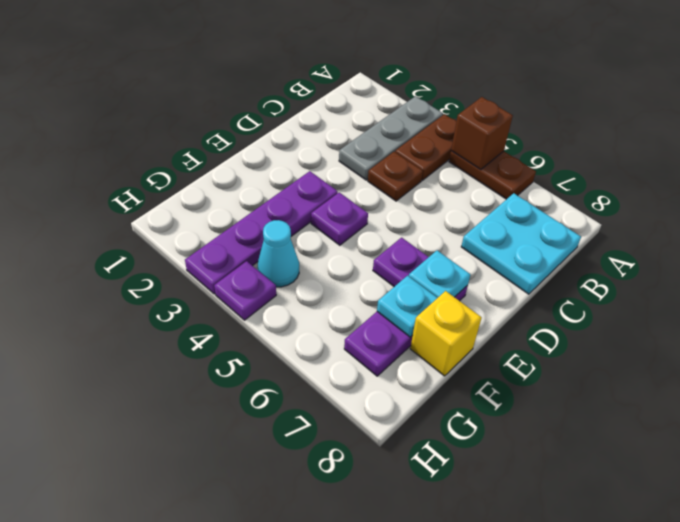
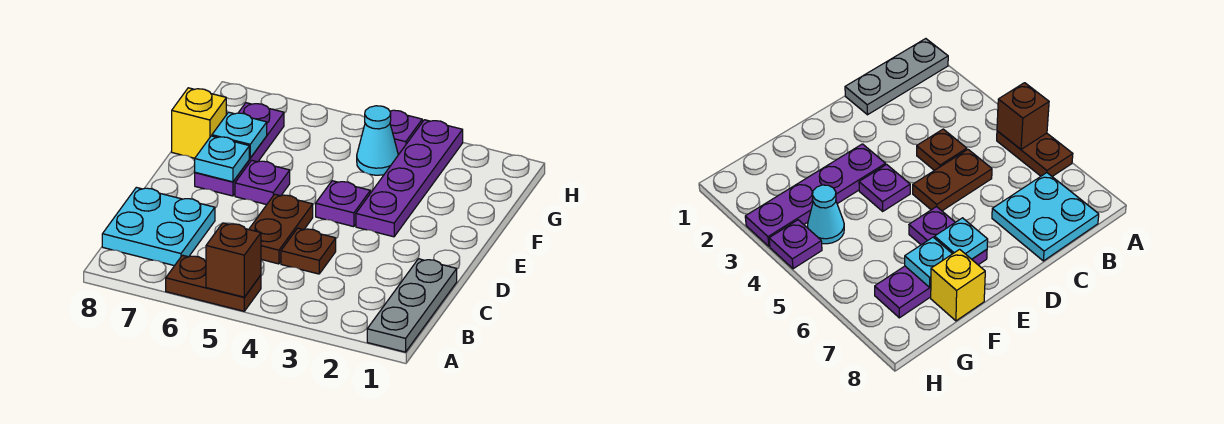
grey plate A3:C3 level 1 -> grey plate A1:C1 level 1
brown plate A4:B4 level 1 -> brown plate C5:D5 level 1

